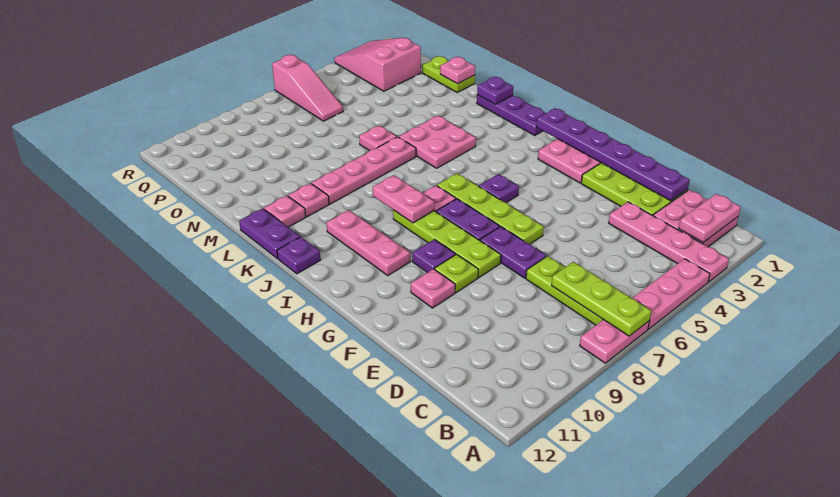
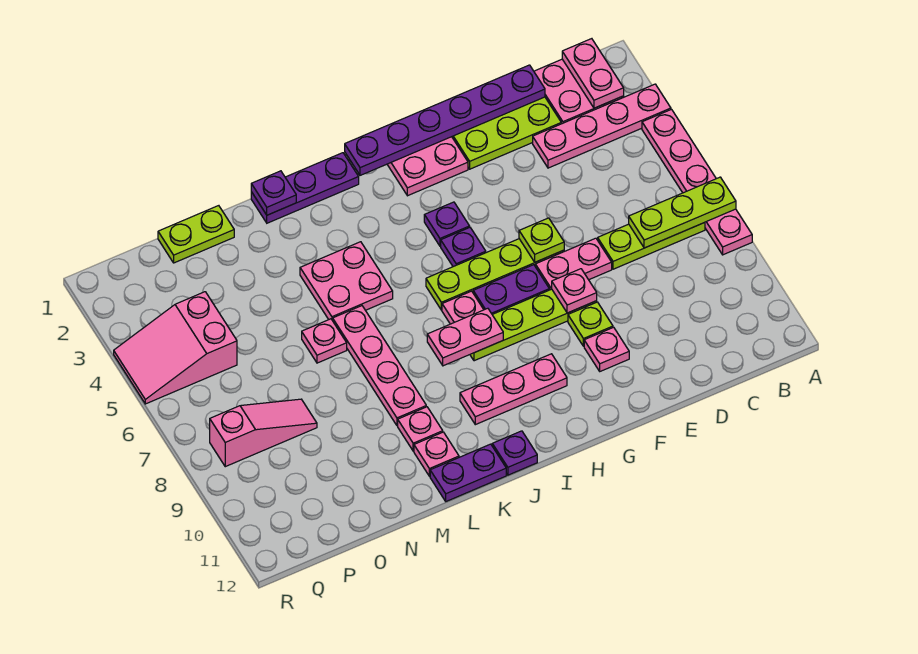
purple plate E7:F7 level 1 -> pink plate E7:F7 level 1
none -> lime plate F6 level 2
purple plate G9 level 1 -> purple plate H4 level 1
pink plate N1 level 2 -> pink plate F8 level 2
pink slope P2:R3 level 1 top P -> pink slope P4:R5 level 1 top P
pink slope P6:R6 level 1 top R -> pink slope O8:Q8 level 1 top Q

